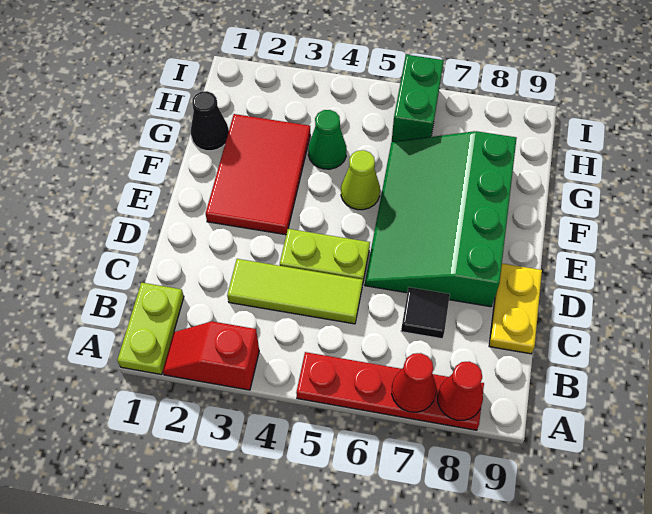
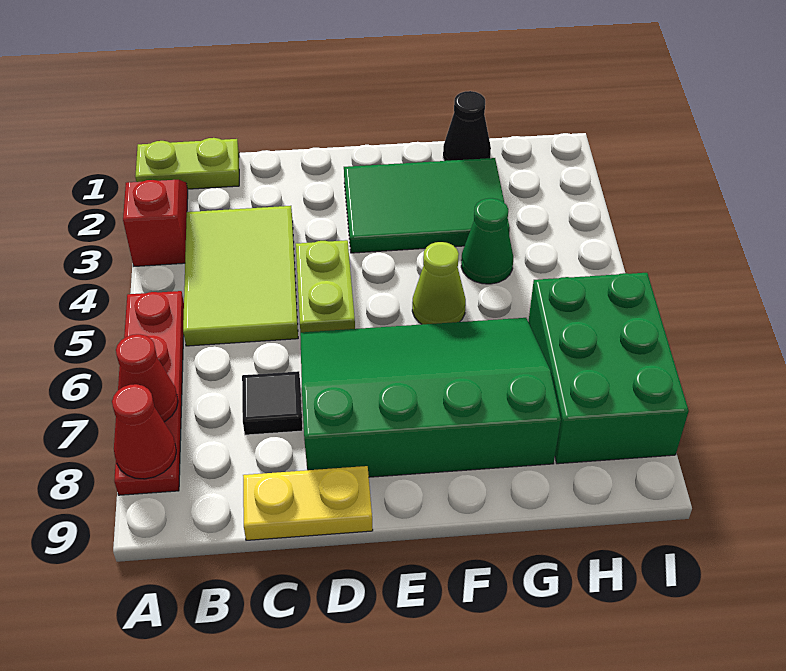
lime tile C3:C5 level 1 -> lime tile B3:C5 level 1
red tile E2:G3 level 1 -> green tile E2:G3 level 1
green brick H6:I6 level 1 -> green brick H6:I8 level 1

